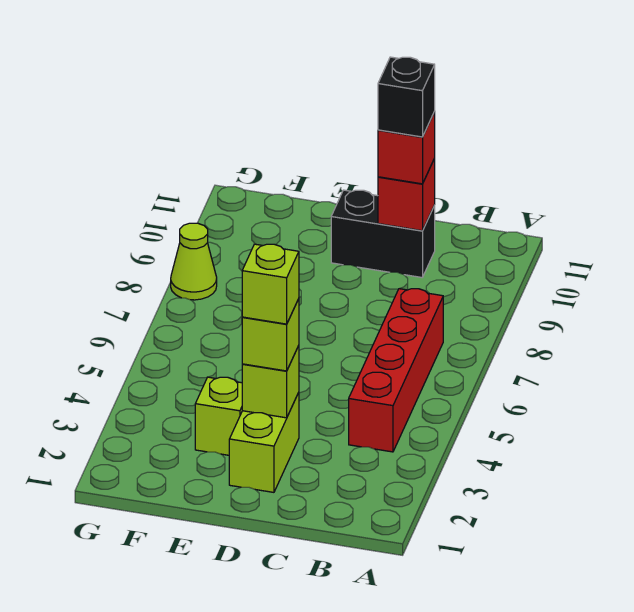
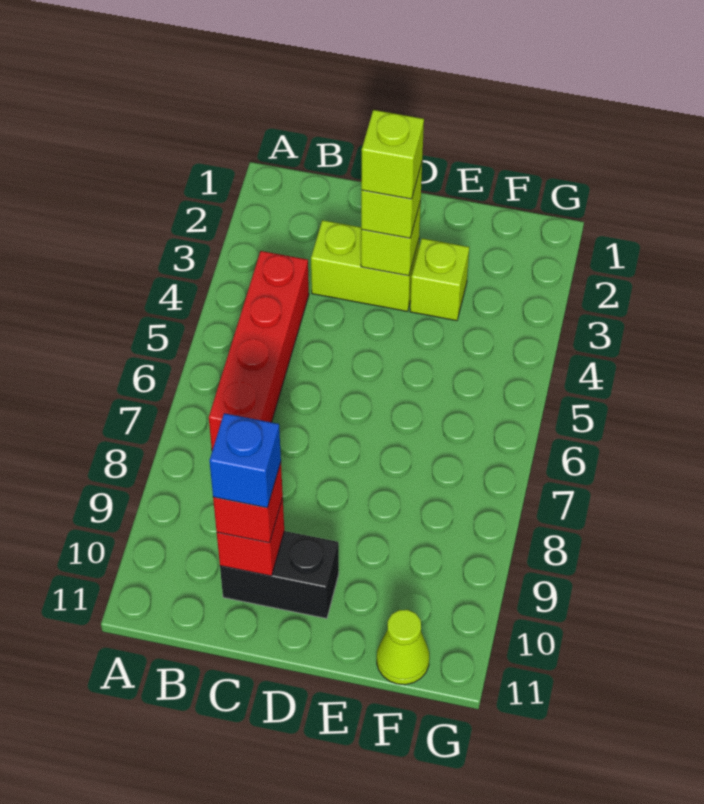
black brick C10 level 4 -> blue brick C10 level 4
lime brick D2:D3 level 1 -> lime brick C3:D3 level 1
lime cone G8 level 1 -> lime cone F11 level 1

